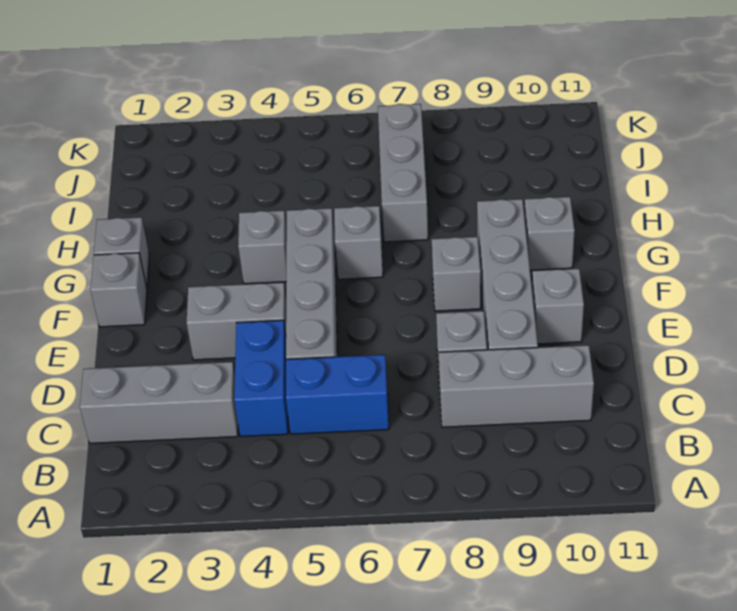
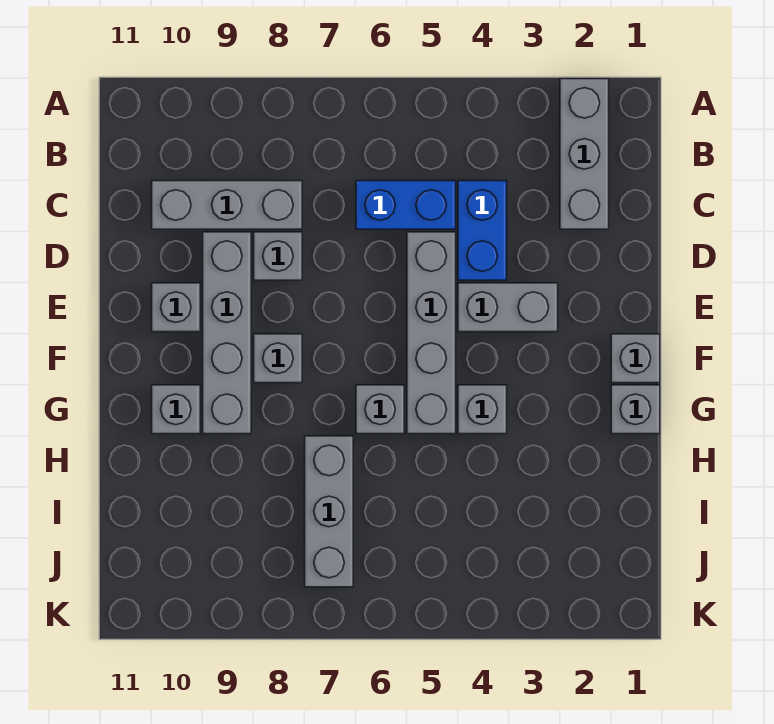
grey brick C1:C3 level 1 -> grey brick A2:C2 level 1

